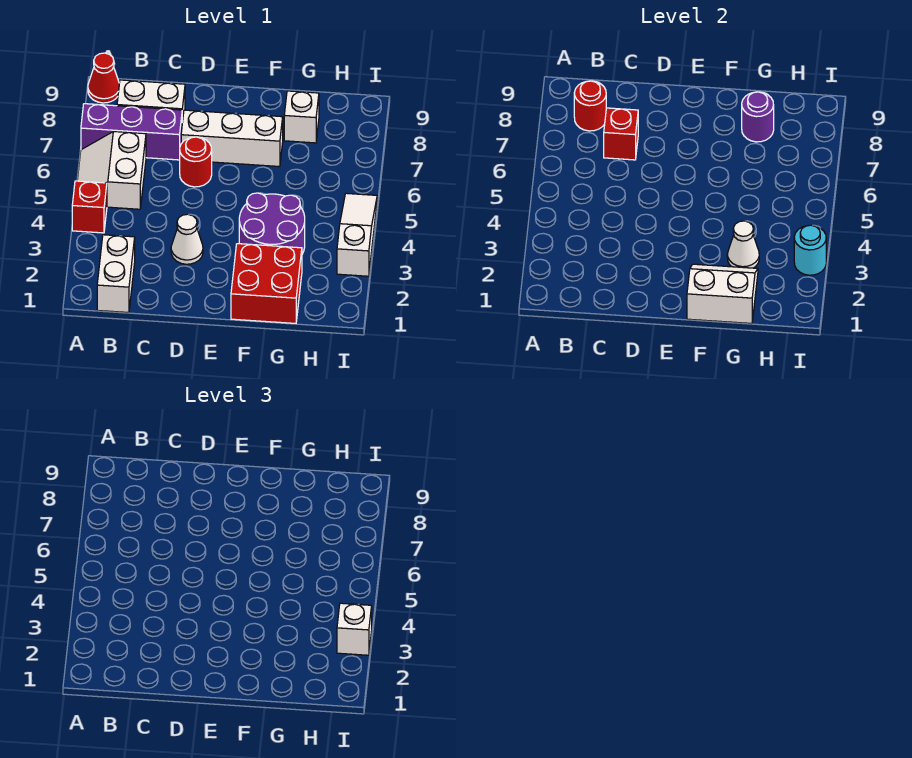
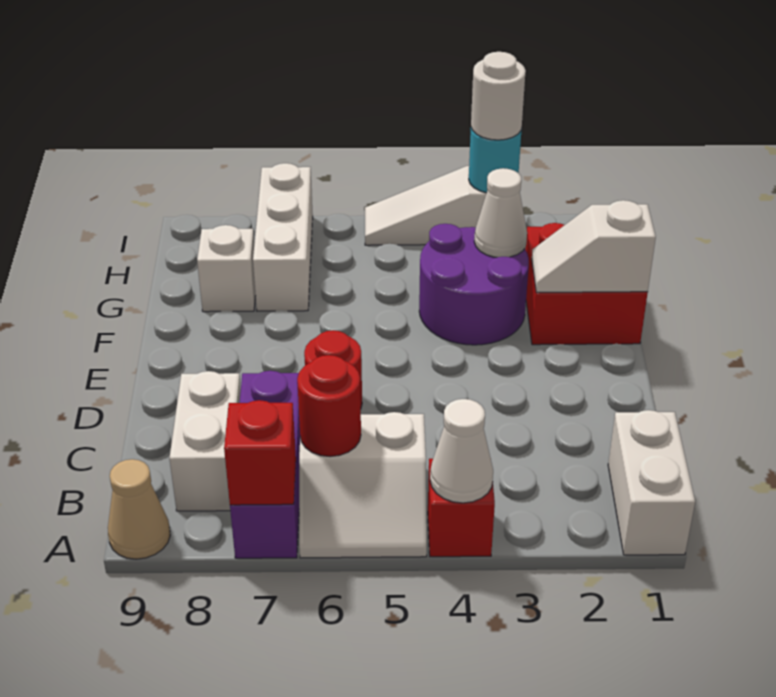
red cone A9 level 1 -> tan cone A9 level 1
white brick B1:B2 level 1 -> white brick A1:B1 level 1
red round brick B8 level 2 -> red round brick B6 level 2
red brick C7 level 2 -> red brick A7 level 2
white cone D3 level 1 -> white cone A4 level 2
white brick D7:F7 level 1 -> white brick G7:I7 level 1
white slope F1:G2 level 2 top 1 -> white slope F1:F2 level 2 top 1
purple round brick G8 level 2 -> none
white brick I3 level 3 -> white round brick I3 level 3

